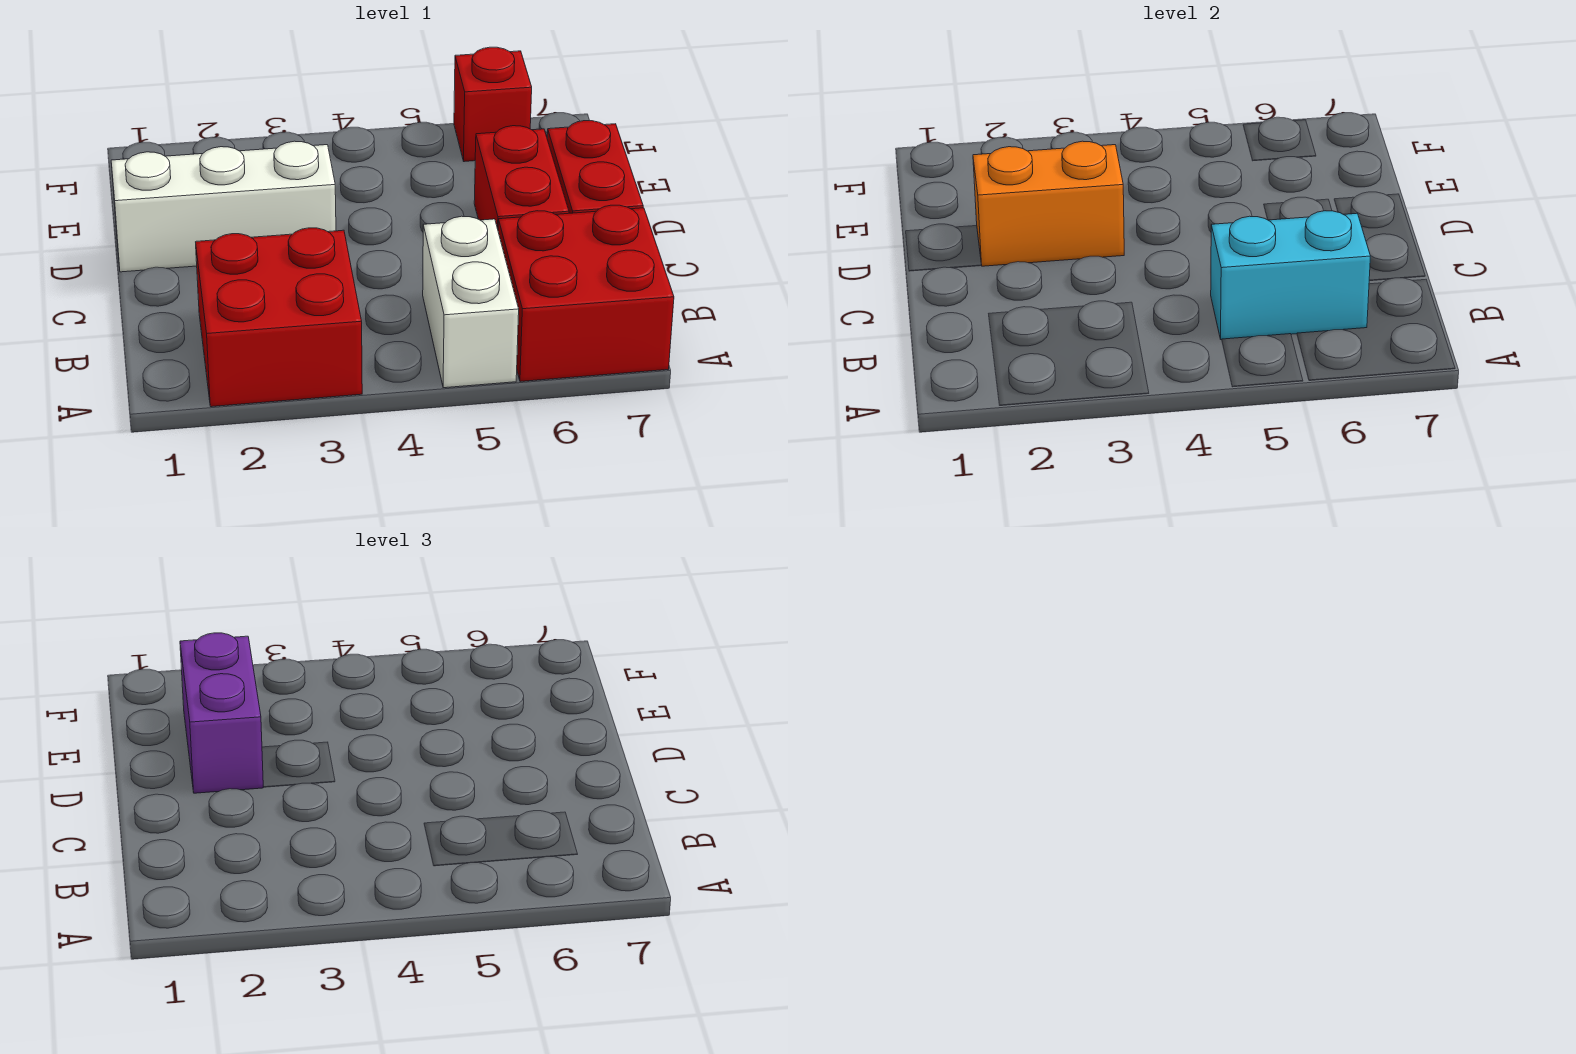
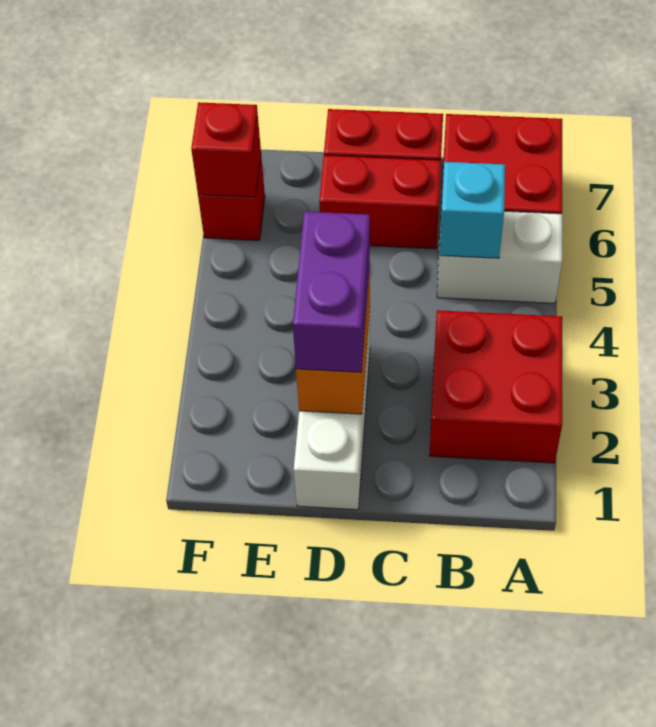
cyan brick B5:B6 level 2 -> cyan brick B5 level 2
purple brick D2:E2 level 3 -> purple brick D2:D3 level 3
none -> red brick F6 level 2

